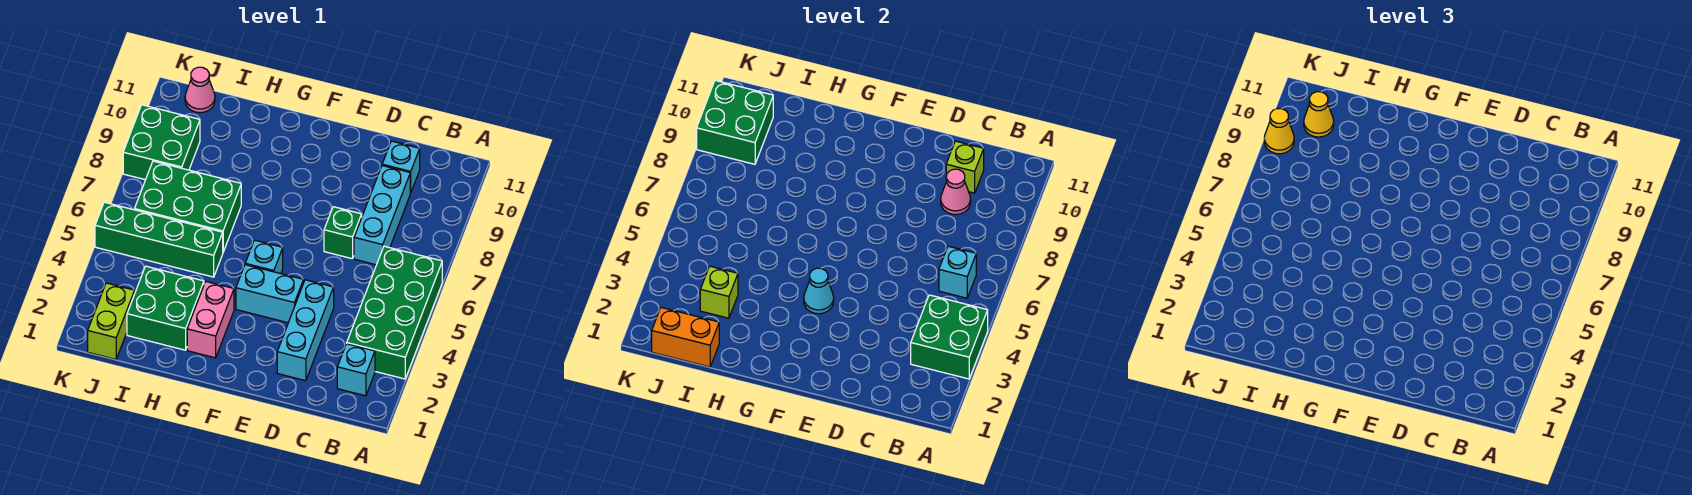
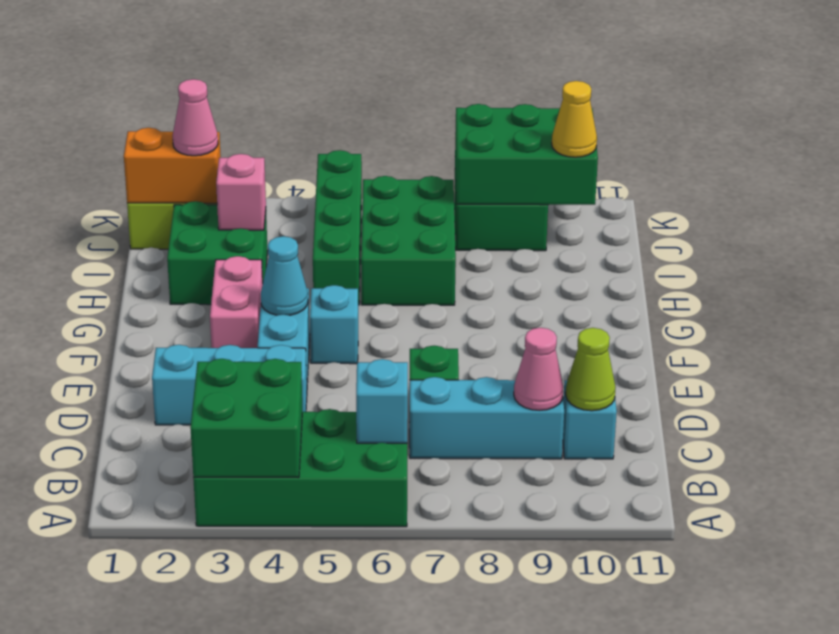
cyan brick B2 level 1 -> none
lime brick C10 level 2 -> lime cone C10 level 2
pink brick G2:G3 level 1 -> pink brick F3:G3 level 1
orange brick I1:J1 level 2 -> orange brick J1:J2 level 2
lime brick I3 level 2 -> pink brick I3 level 2
green brick J9:K10 level 2 -> green brick J8:K10 level 2
pink cone J11 level 1 -> pink cone J2 level 3
yellow cone K9 level 3 -> none

